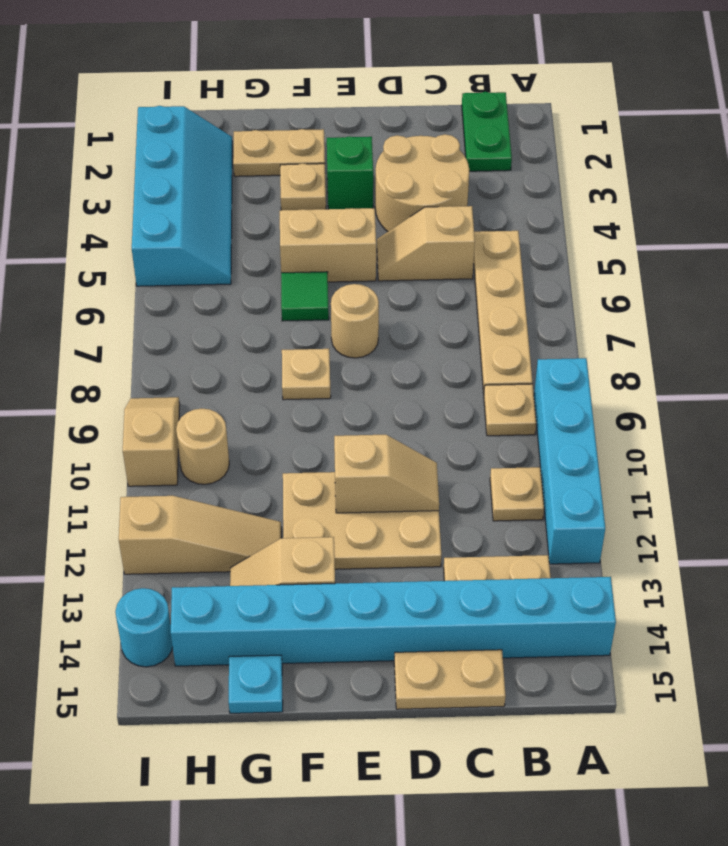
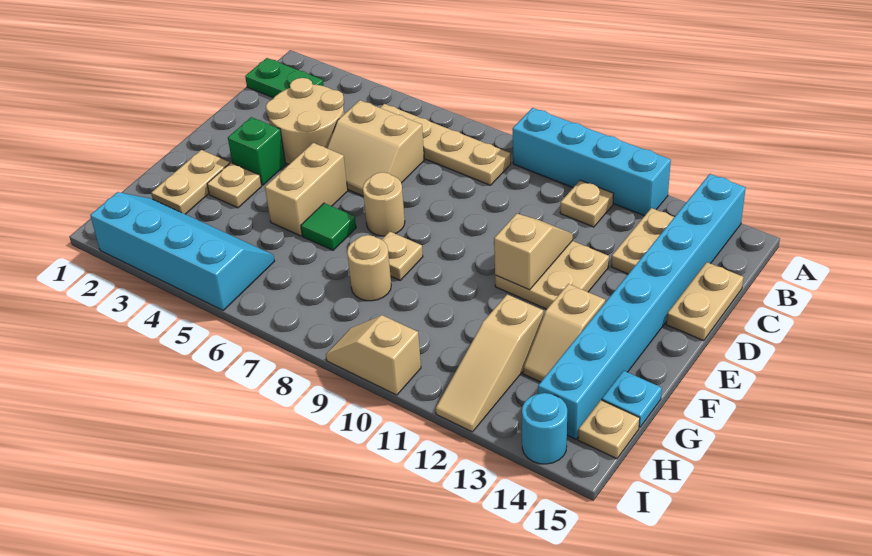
tan plate B9 level 1 -> tan plate H15 level 1
tan slope C5:D5 level 1 top C -> tan slope C5:D6 level 1 top C
tan plate D11:F12 level 1 -> tan plate D11:E12 level 1
tan slope G12:I12 level 1 top I -> tan slope G12:I12 level 1 top G
tan round brick H10 level 1 -> tan round brick G8 level 1

